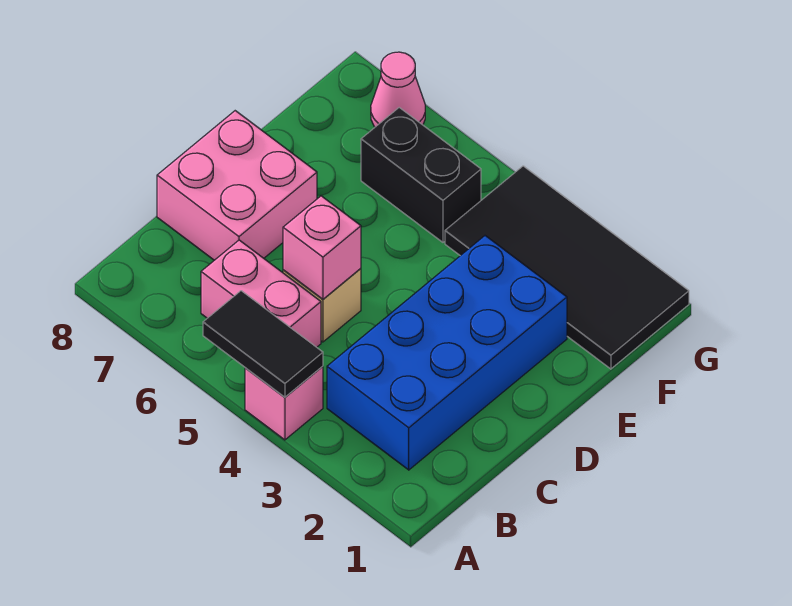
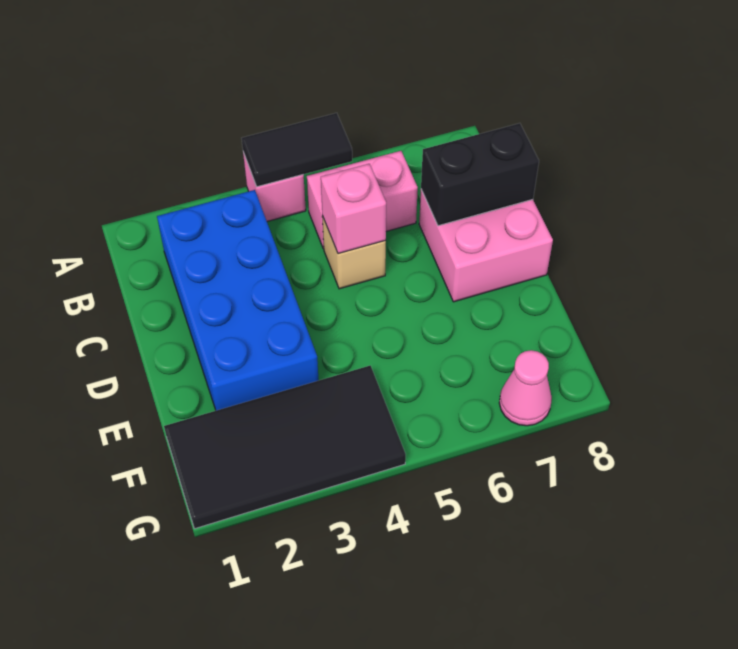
black brick F5:F6 level 1 -> black brick C7:C8 level 2

